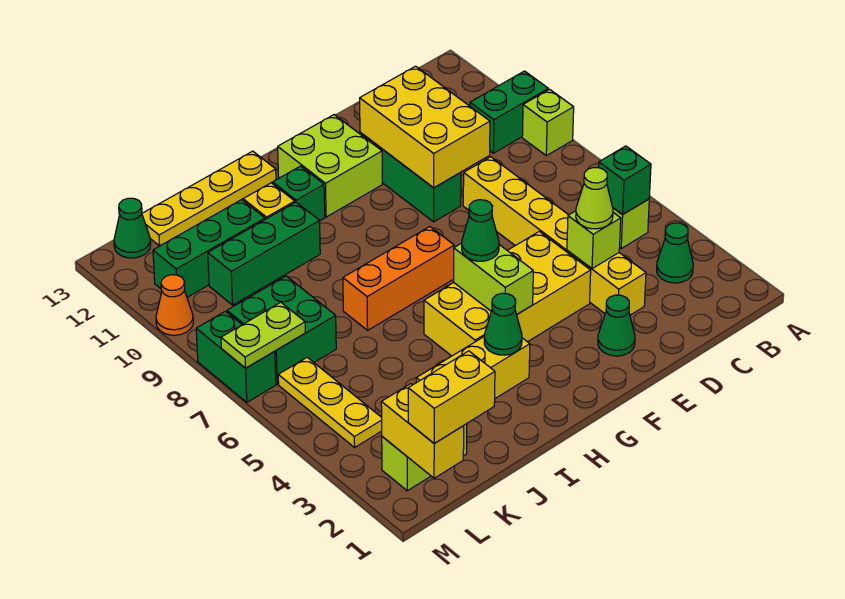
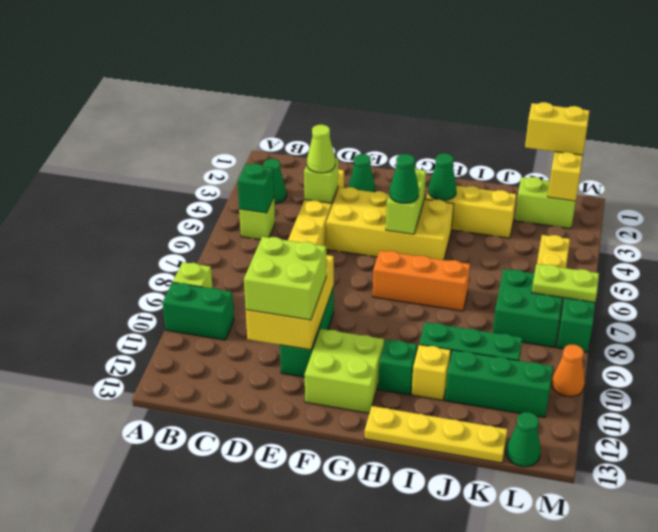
none -> lime brick D10:E11 level 3

